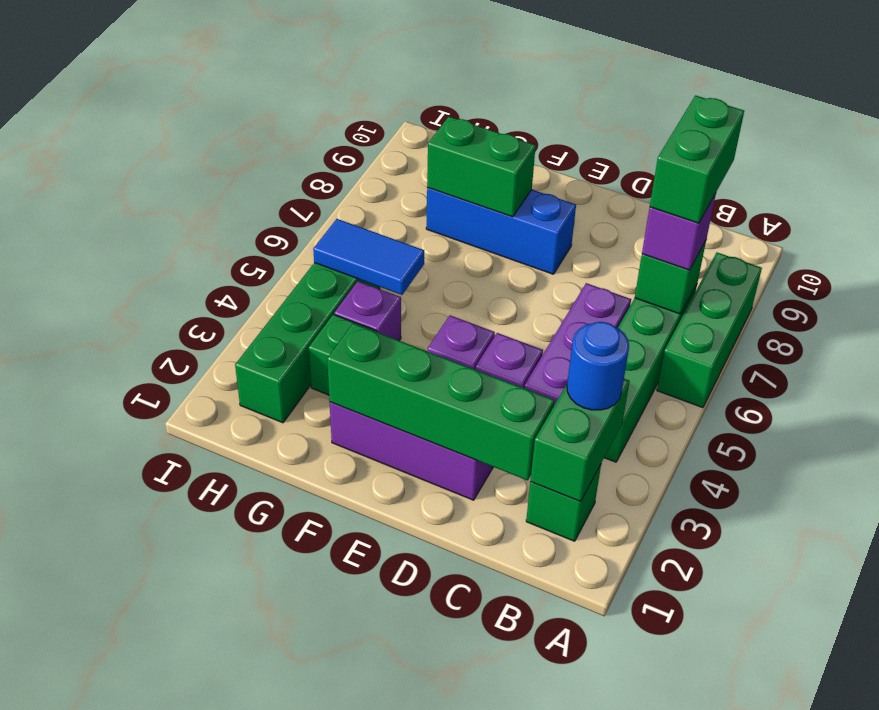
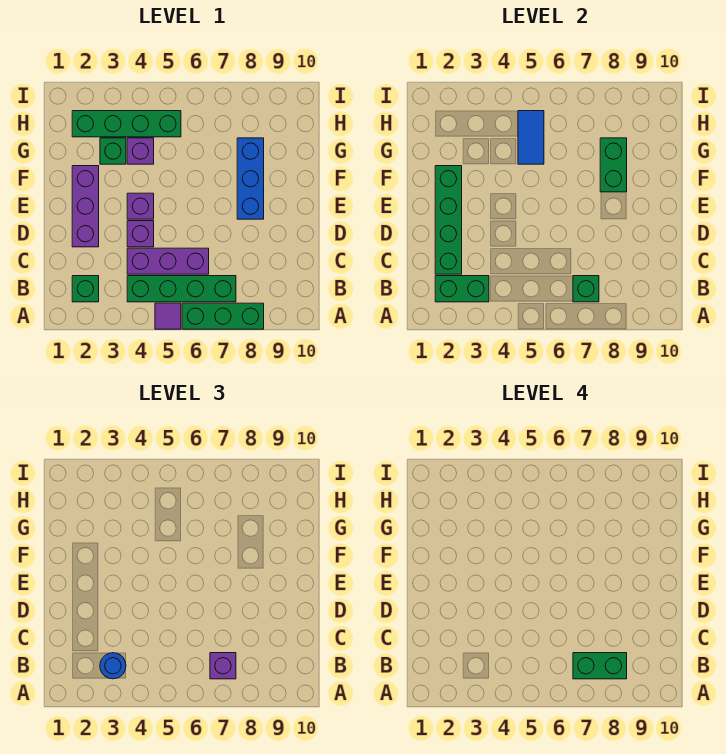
none -> purple tile A5 level 1

